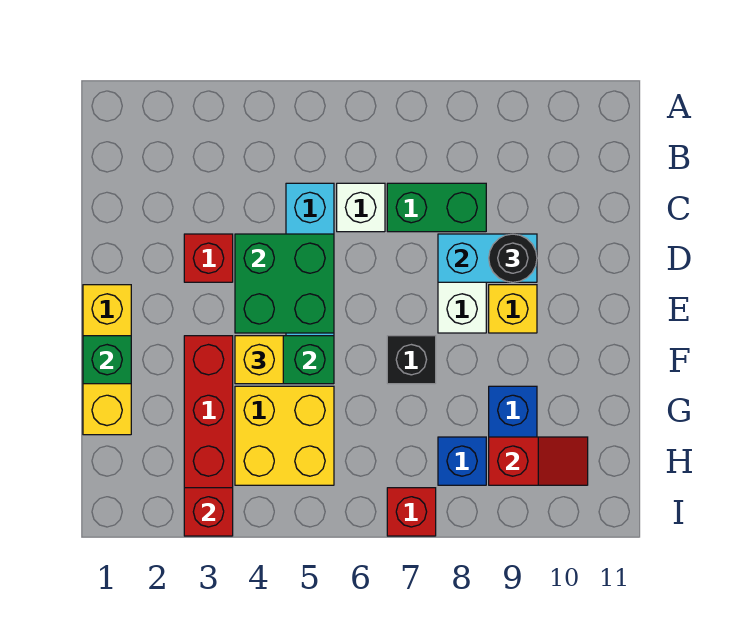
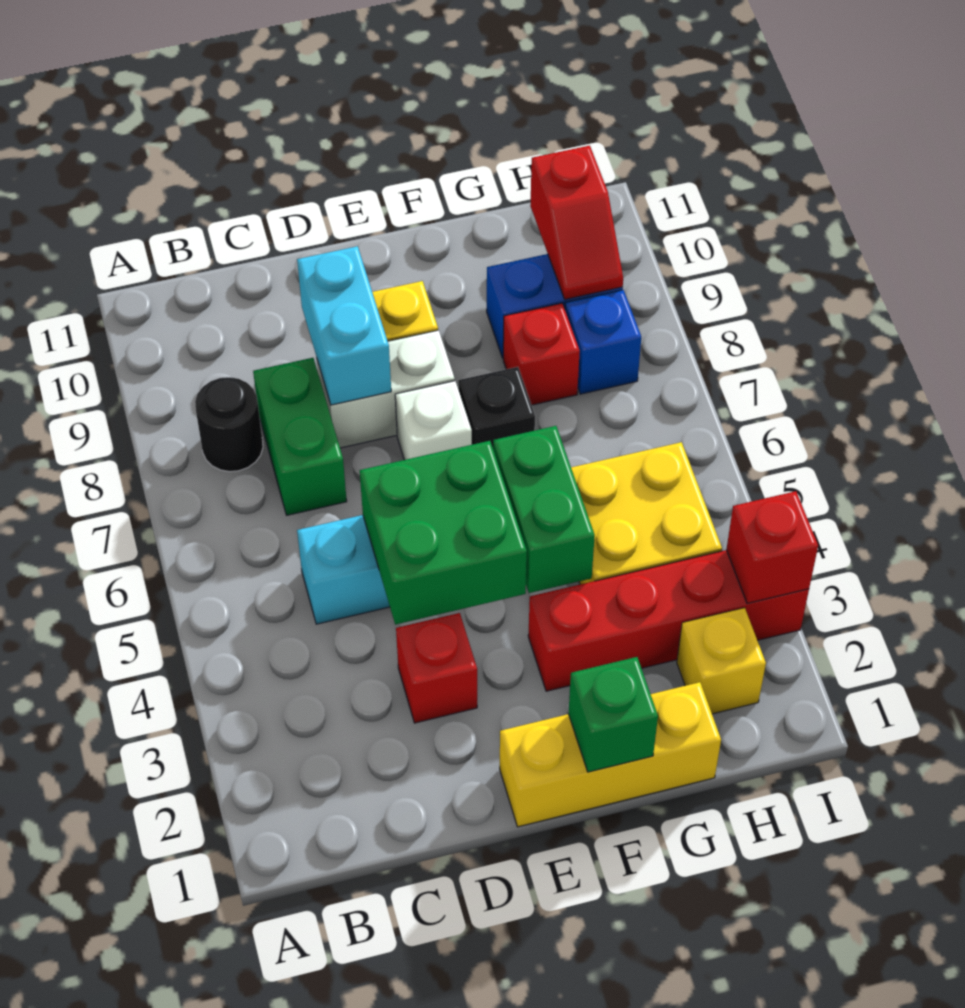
white brick C6 level 1 -> white brick E7 level 1
black round brick D9 level 3 -> black round brick B8 level 1
yellow brick F4 level 3 -> yellow brick H2 level 1
red slope H9:H10 level 2 top 9 -> red slope H9:H10 level 2 top 10
red brick I7 level 1 -> red brick G8 level 1

